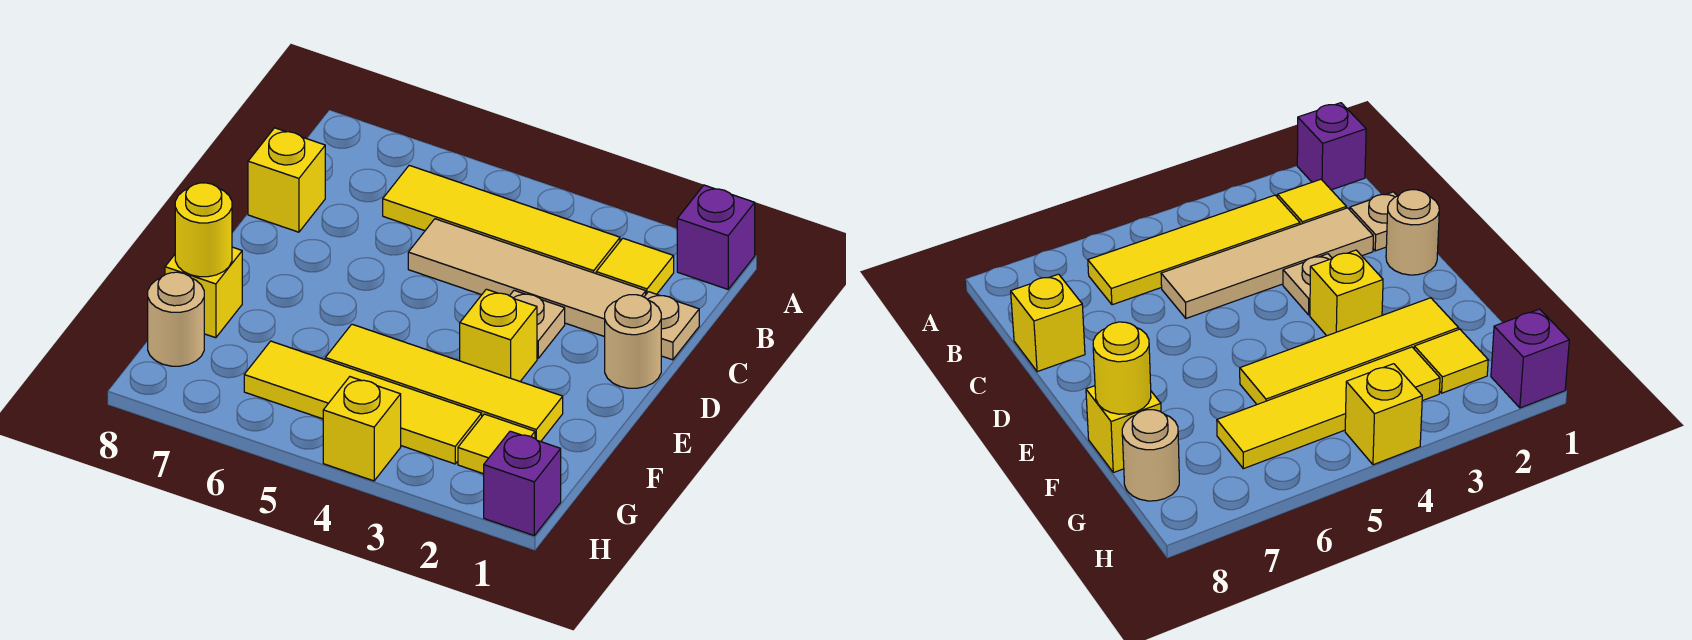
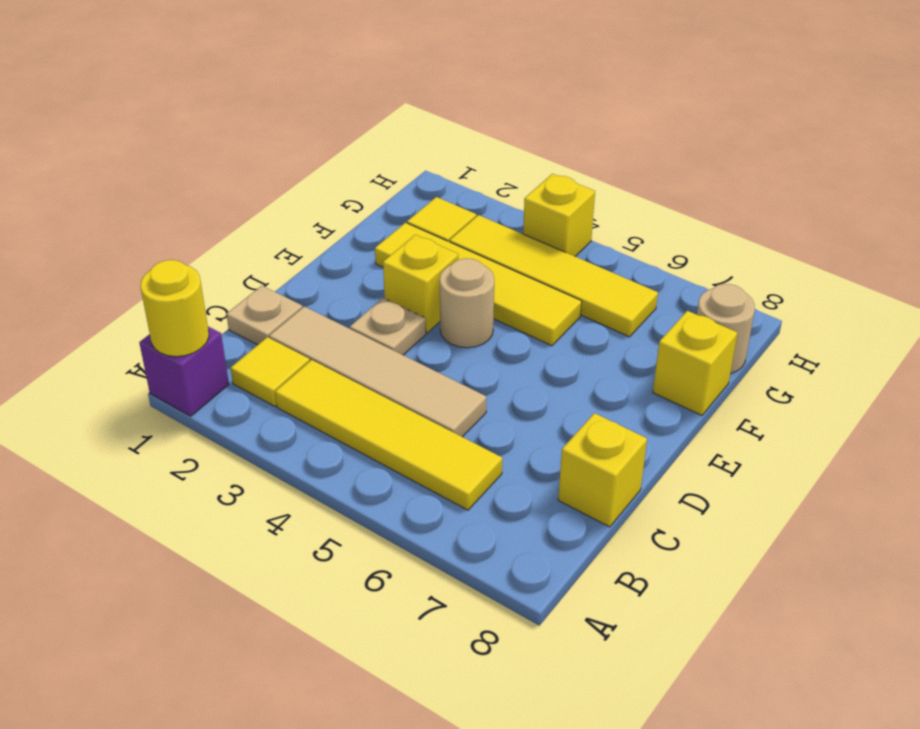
tan round brick D1 level 1 -> tan round brick E4 level 1
yellow round brick F8 level 2 -> yellow round brick A1 level 2
purple brick H1 level 1 -> none

